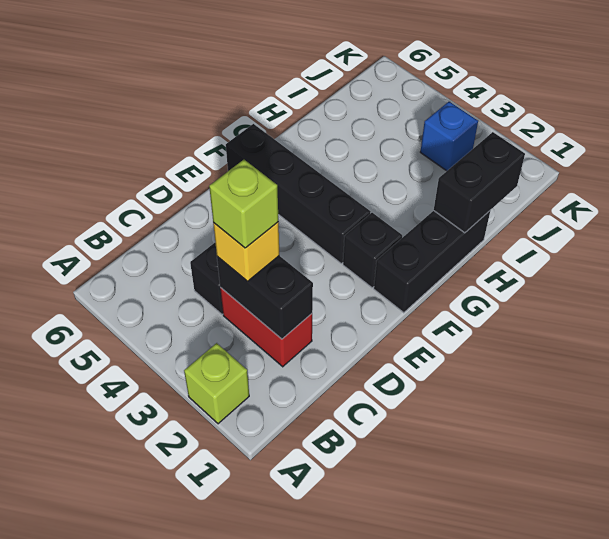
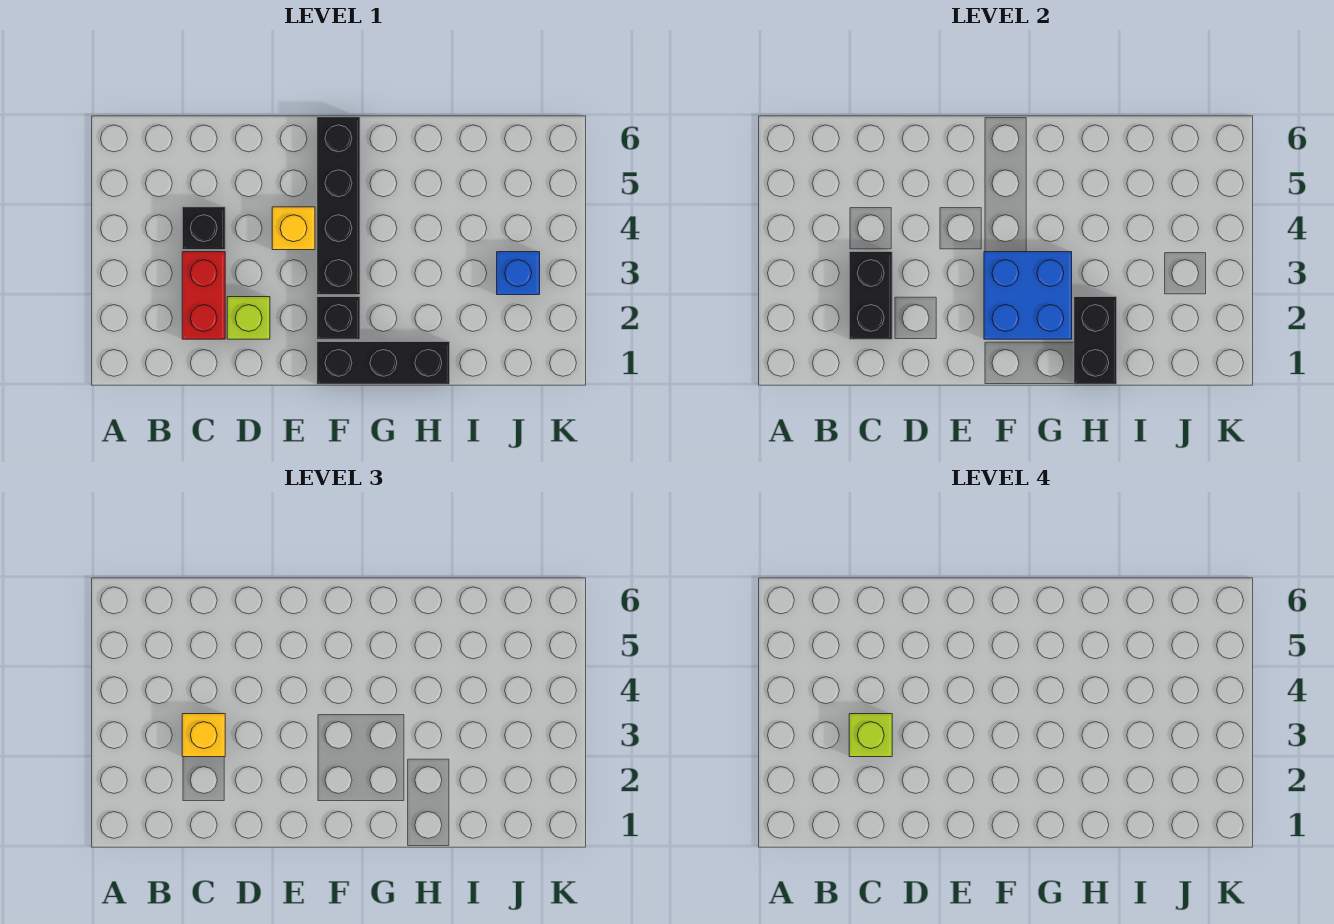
lime brick A2 level 1 -> lime brick D2 level 1
none -> yellow brick E4 level 1
none -> blue brick F2:G3 level 2
black brick H1:I1 level 2 -> black brick H1:H2 level 2

